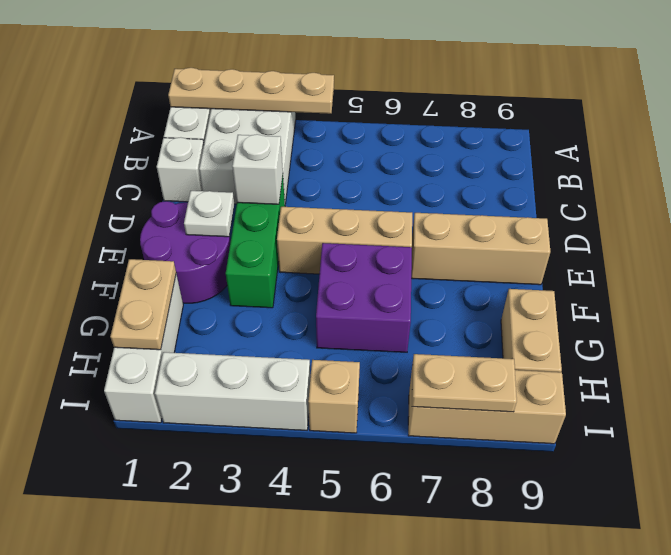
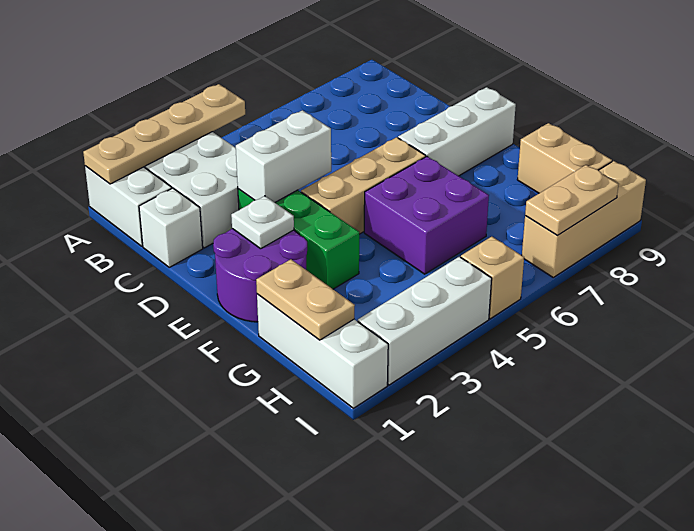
white brick D3 level 2 -> white brick D3:D4 level 2
tan brick E7:E9 level 1 -> white brick E7:E9 level 1

